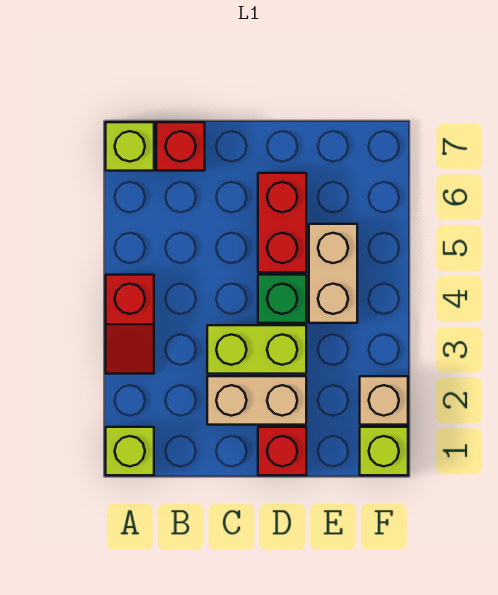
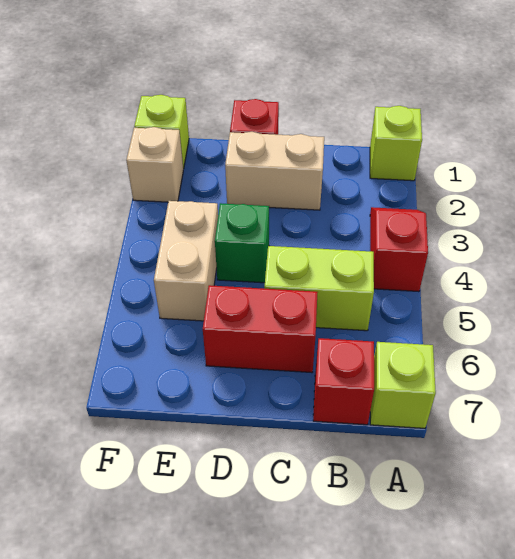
lime brick C3:D3 level 1 -> lime brick B5:C5 level 1
red brick D5:D6 level 1 -> red brick C6:D6 level 1

